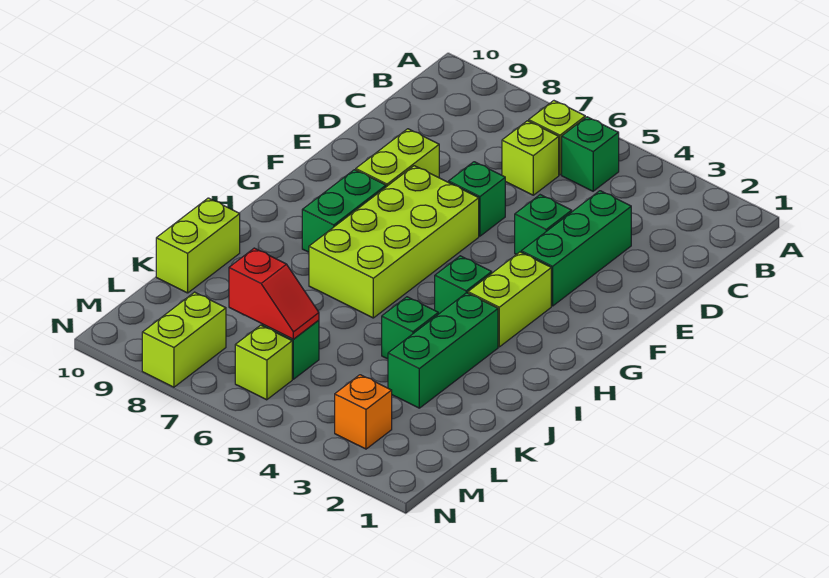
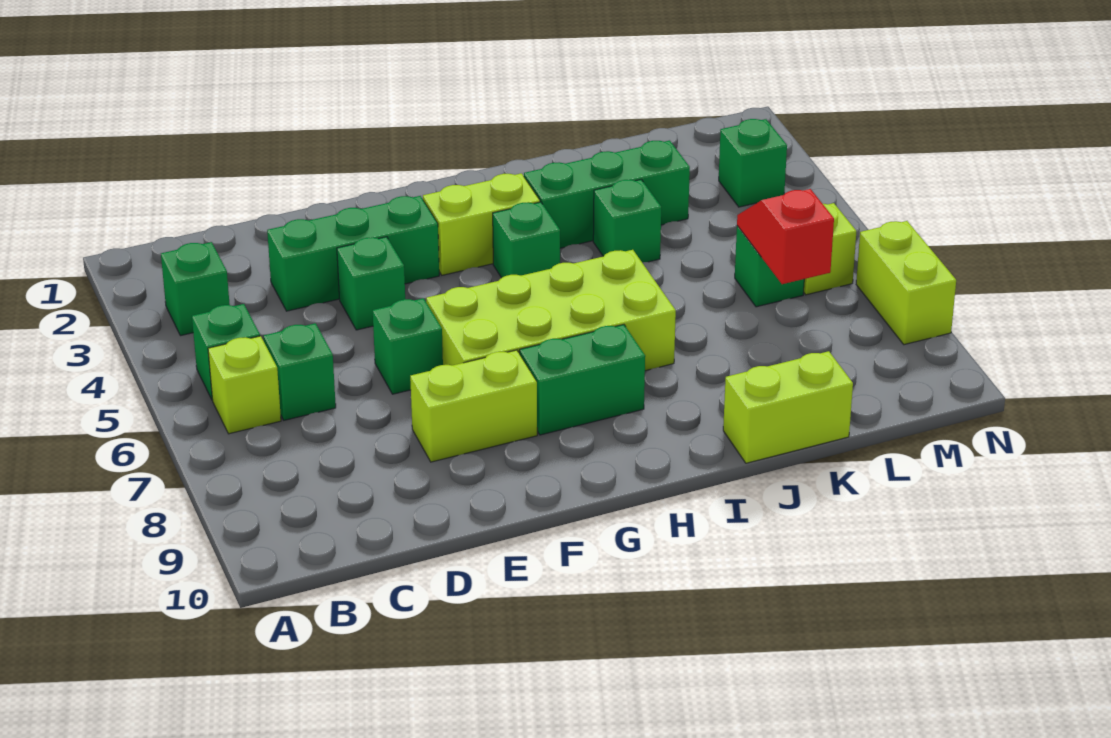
none -> green brick B3 level 1
lime brick C6 level 1 -> green brick C6 level 1
orange brick M3 level 1 -> green brick M3 level 1
lime brick M8:N8 level 1 -> lime brick N7:N8 level 1

